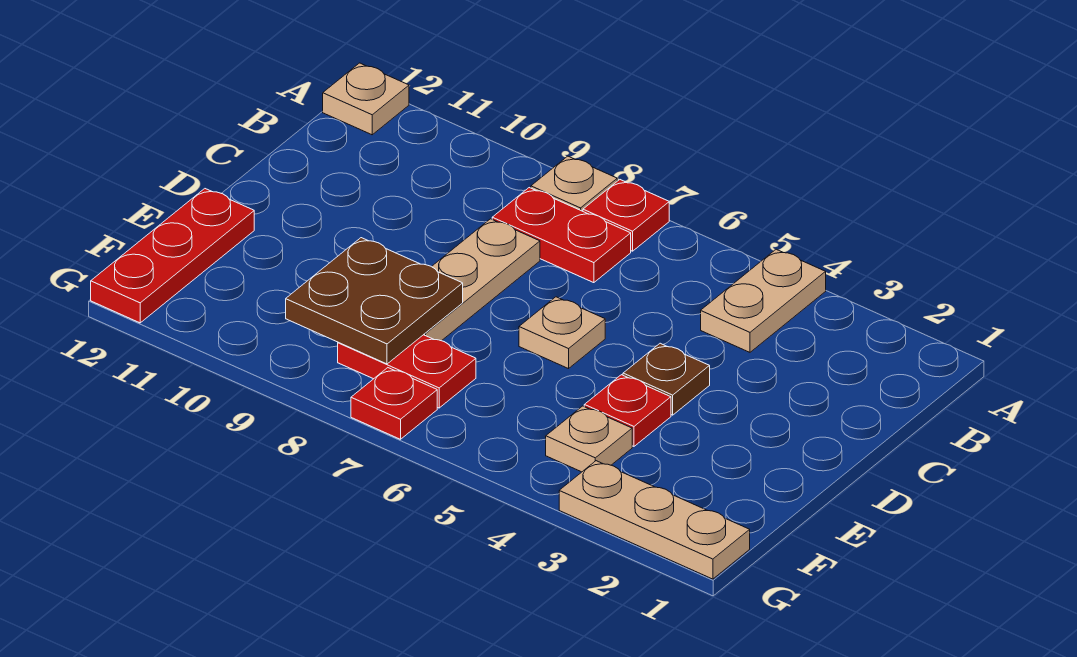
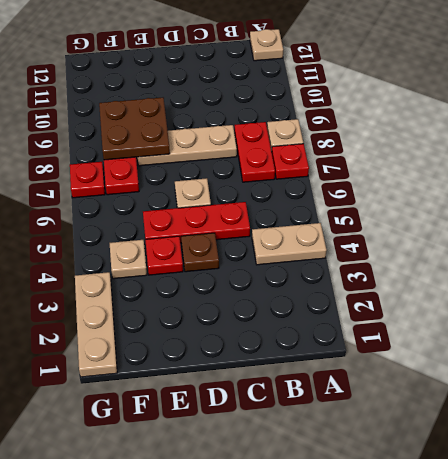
red plate E12:G12 level 1 -> red plate C5:E5 level 1

